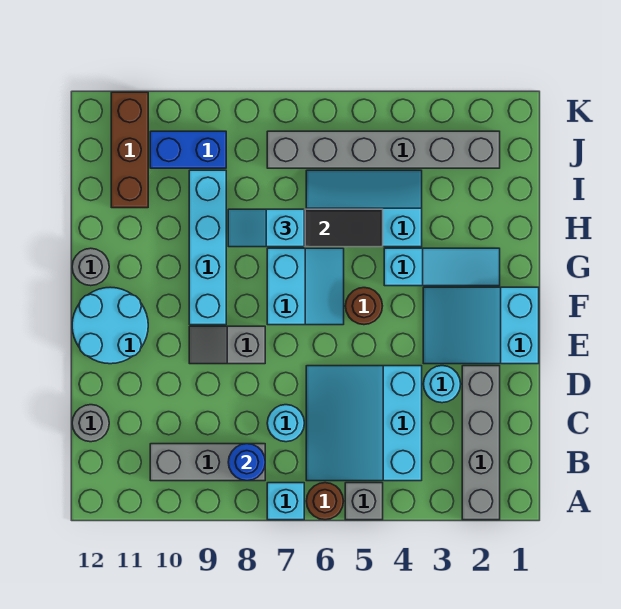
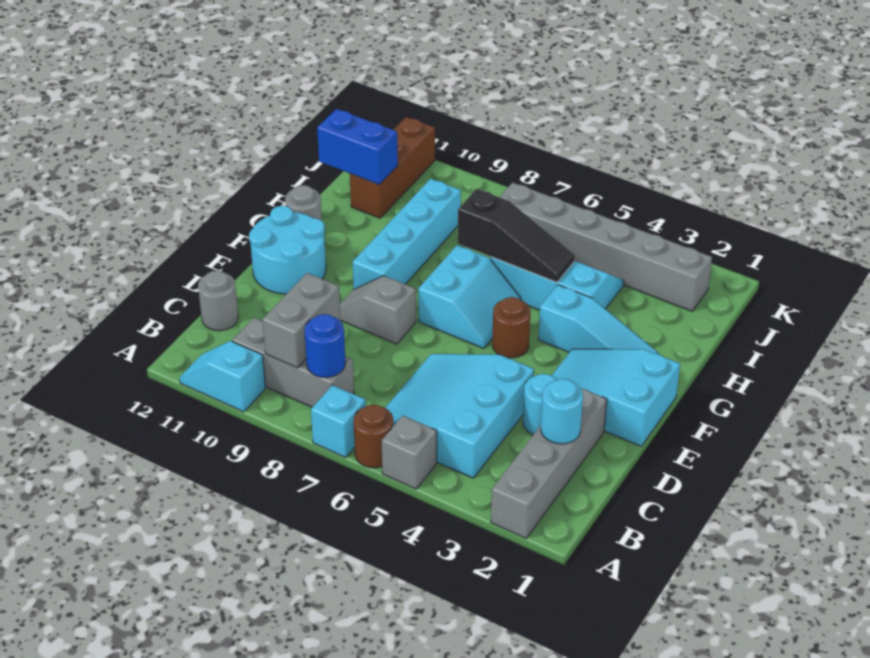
none -> grey brick B9:C9 level 2
cyan round brick C7 level 1 -> cyan round brick C2 level 2
cyan slope H7:H8 level 3 top 7 -> cyan slope A10:A11 level 1 top 10
blue brick J9:J10 level 1 -> blue brick I11:I12 level 2

